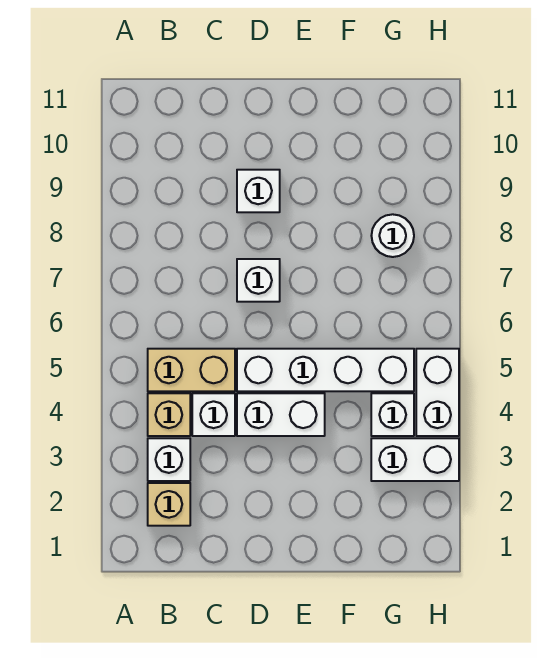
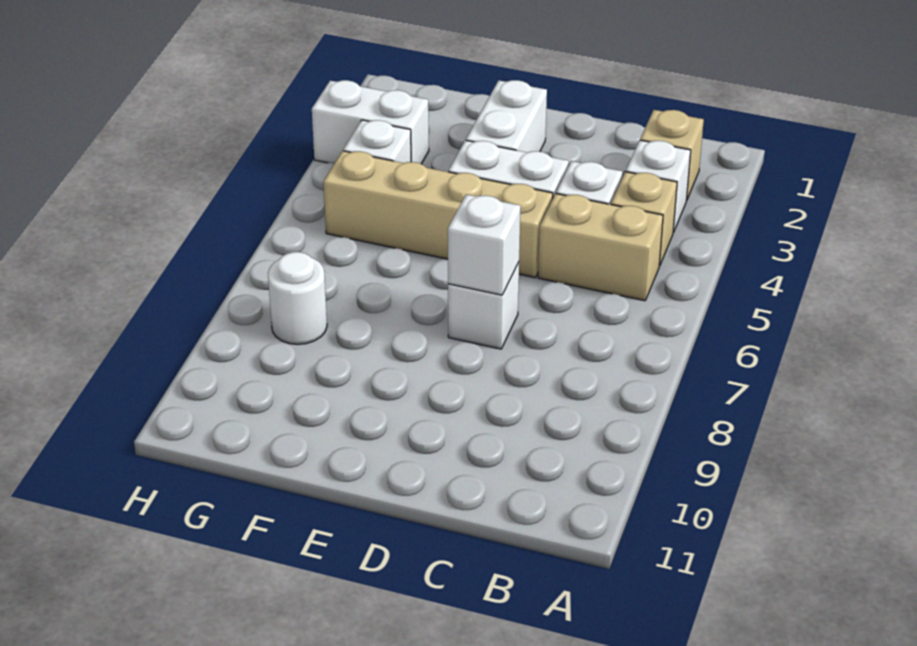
white brick D5:G5 level 1 -> tan brick D5:G5 level 1
white brick D9 level 1 -> white brick D7 level 2
white brick H4:H5 level 1 -> white brick E2:E3 level 1

